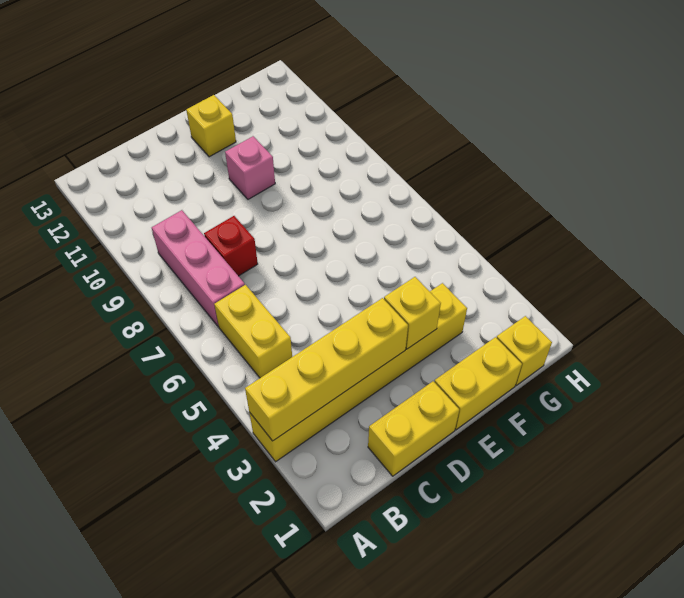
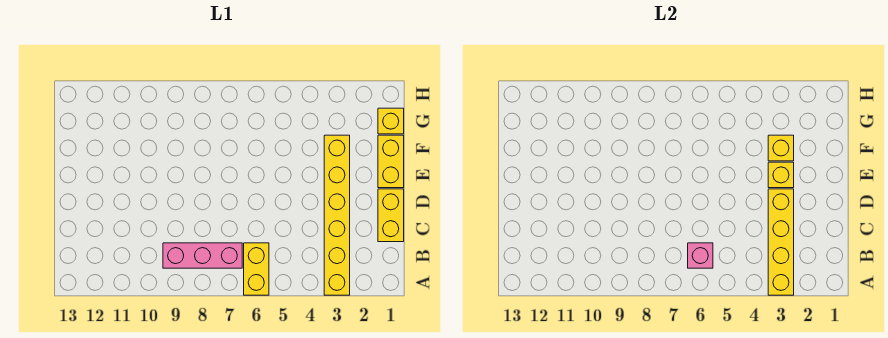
yellow brick B5:B6 level 1 -> yellow brick A6:B6 level 1
red brick C8 level 1 -> none
pink brick E10 level 1 -> pink brick B6 level 2
yellow brick E12 level 1 -> yellow brick F3 level 2

